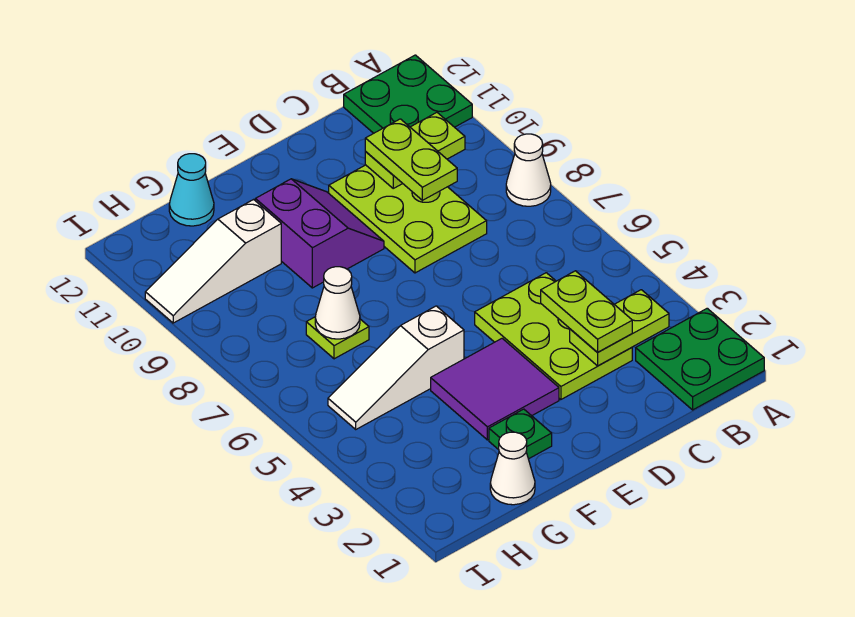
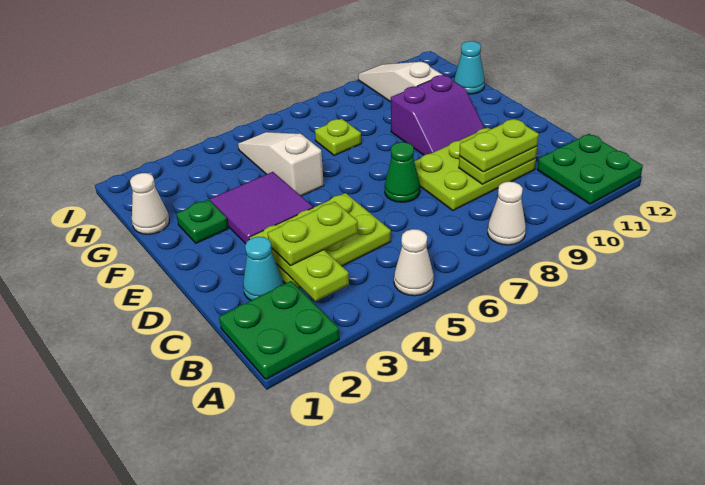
lime plate B10:C10 level 2 -> lime plate C9:C10 level 2
none -> cyan cone C2 level 1
none -> green cone D7 level 1
white cone G7 level 2 -> white cone A5 level 1

